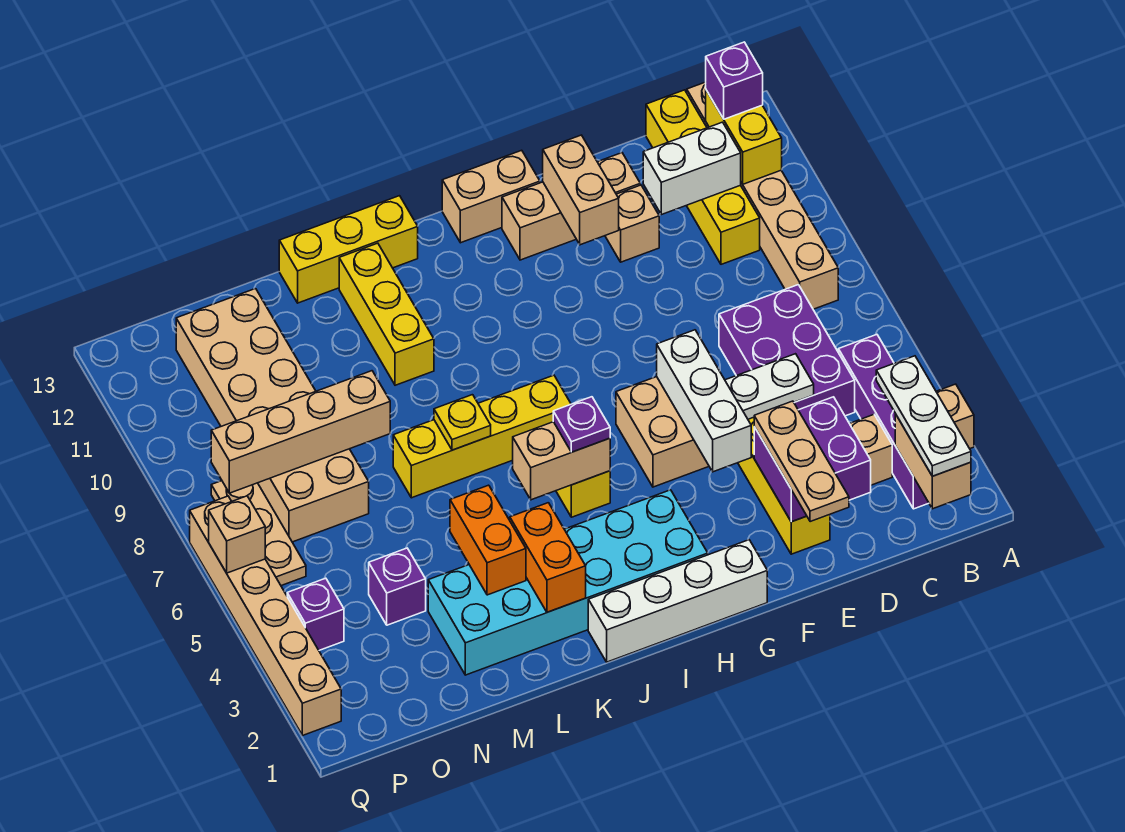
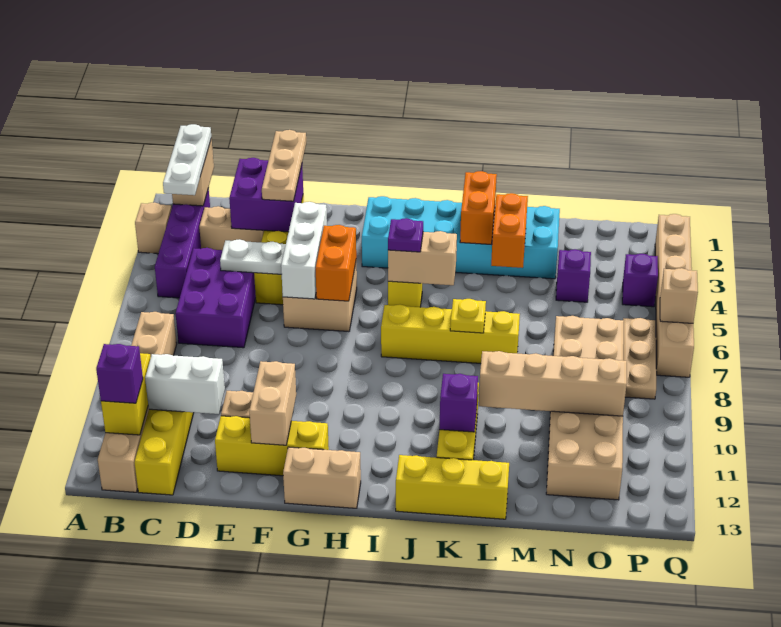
tan brick E12:G12 level 1 -> yellow brick E12:G12 level 1
white brick G1:J1 level 1 -> none
none -> orange brick G5:G6 level 2
none -> purple brick K11 level 2
tan brick M8:P8 level 2 -> tan brick L10:O10 level 2

